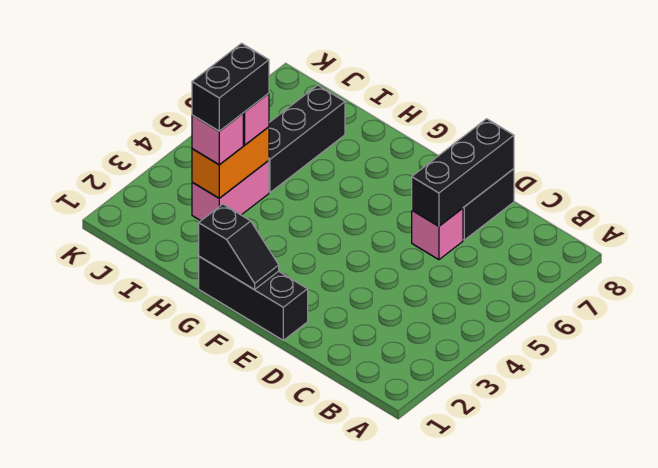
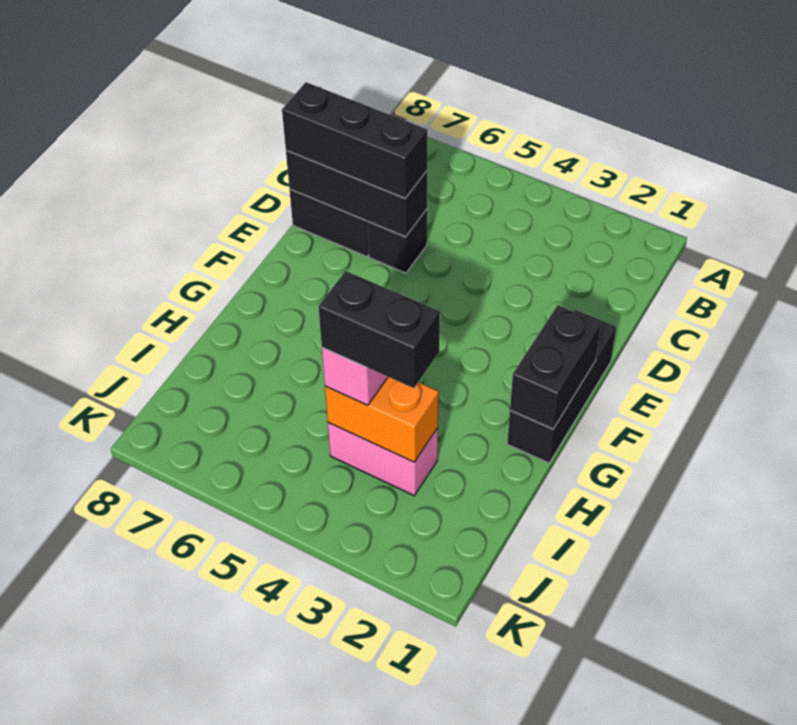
pink brick D6 level 1 -> black brick D6 level 1
black slope F1:G1 level 2 top G -> black brick F1:G1 level 2
pink brick I3 level 3 -> none
black brick I5:I7 level 1 -> black brick D6:D8 level 3

